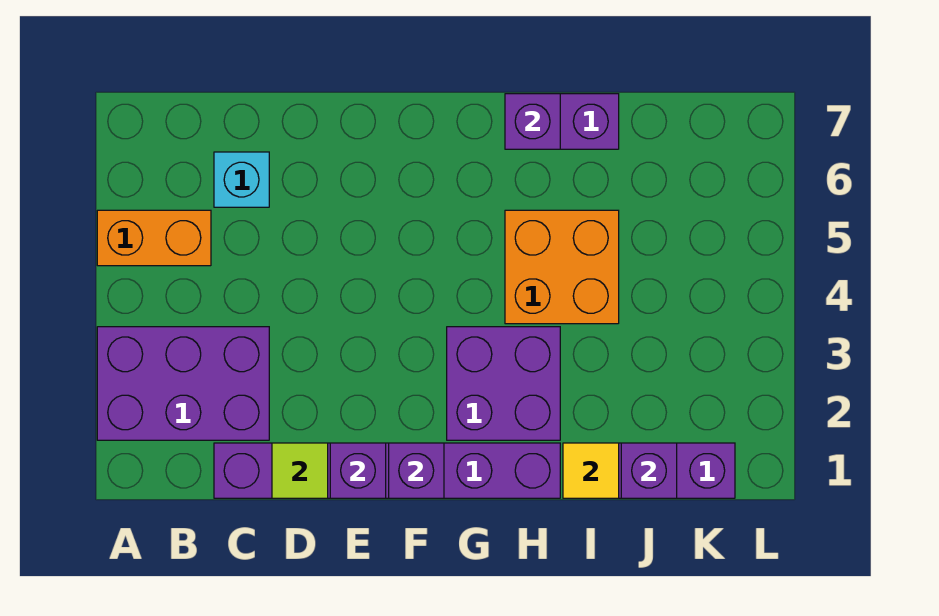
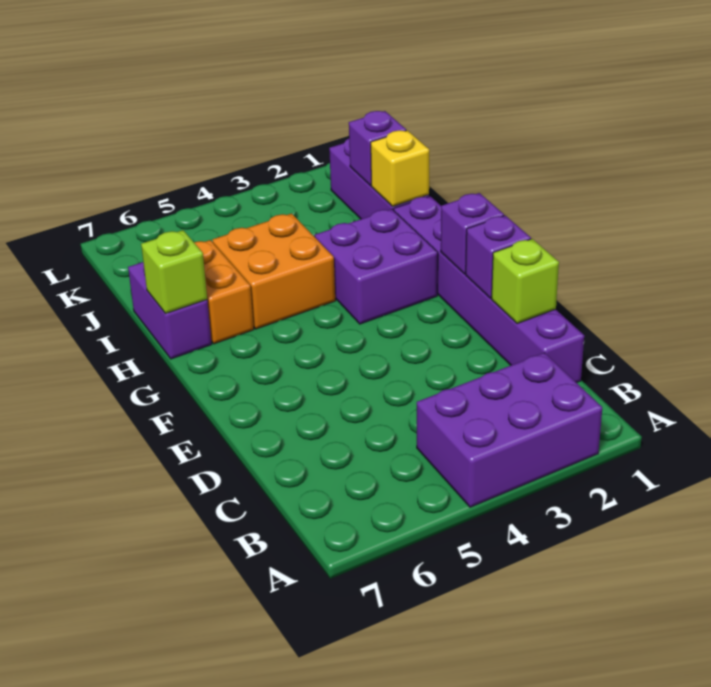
purple brick A2:C3 level 1 -> purple brick A2:B4 level 1
orange brick A5:B5 level 1 -> orange brick H6:I6 level 1
cyan brick C6 level 1 -> none
lime tile D1 level 2 -> lime brick D1 level 2
purple brick H7 level 2 -> lime brick H7 level 2
yellow tile I1 level 2 -> yellow brick I1 level 2

